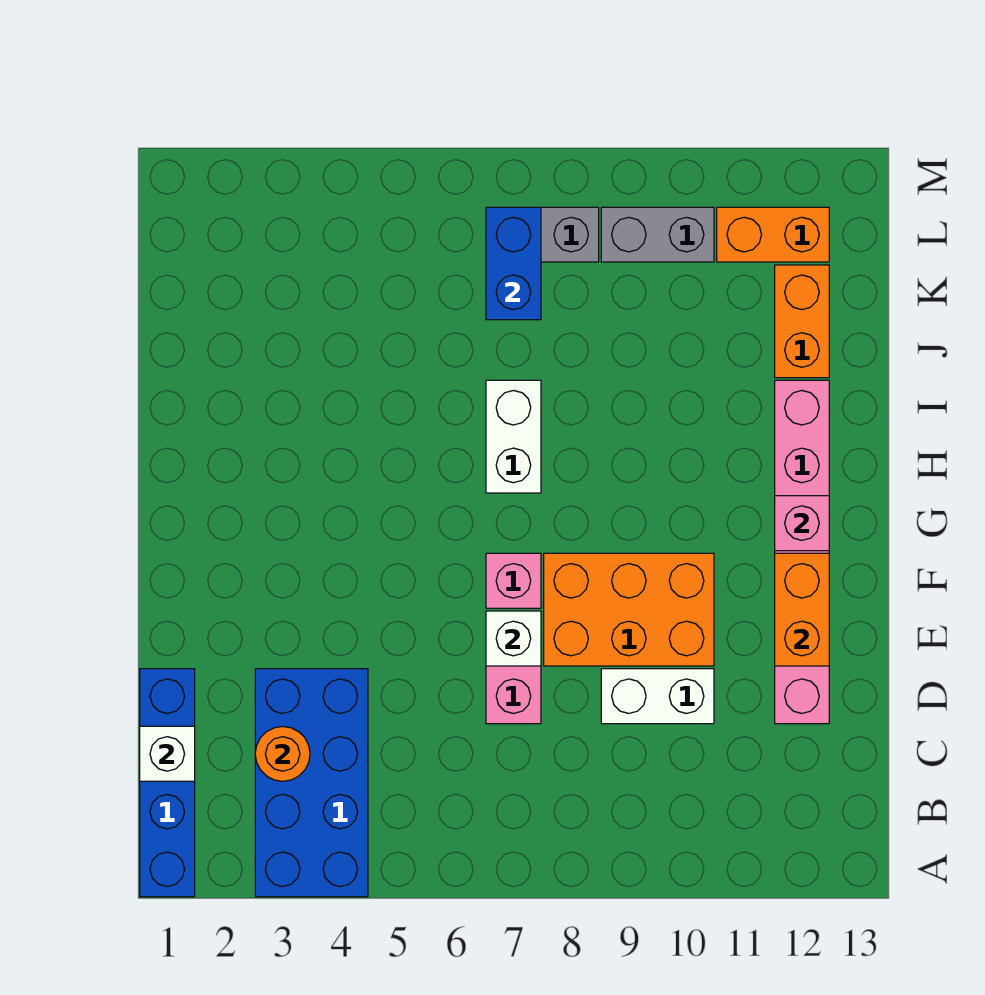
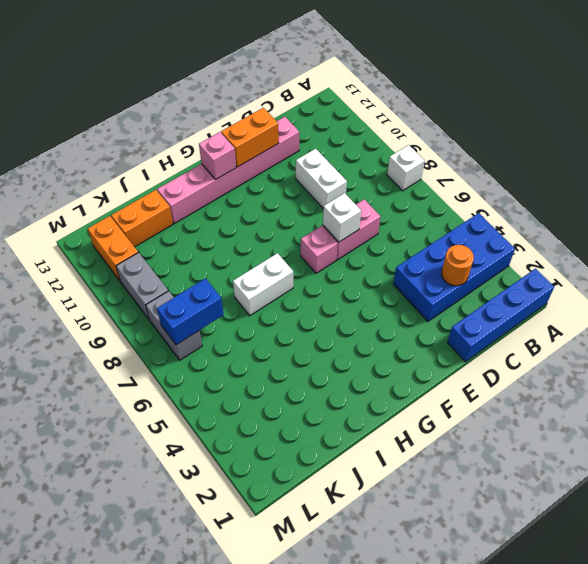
white brick C1 level 2 -> white brick A8 level 1
orange brick E8:F10 level 1 -> none

